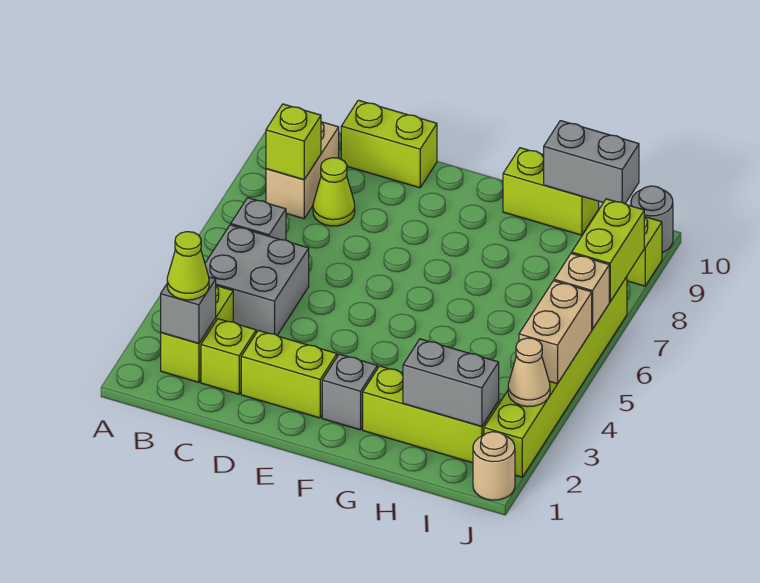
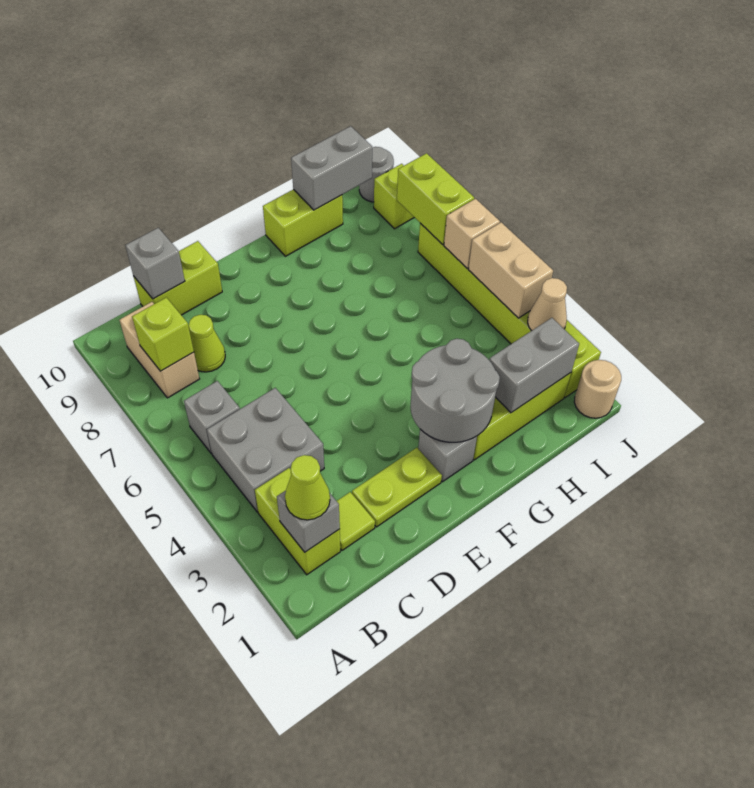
lime brick C2 level 1 -> lime tile C2 level 1
none -> grey brick C10 level 2
lime brick D2:E2 level 1 -> lime plate D2:E2 level 1
none -> grey round brick F2:G3 level 2

